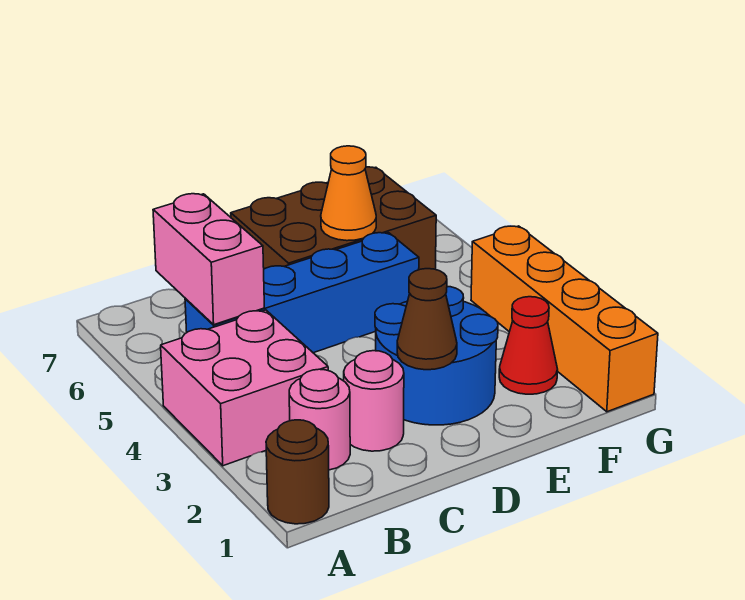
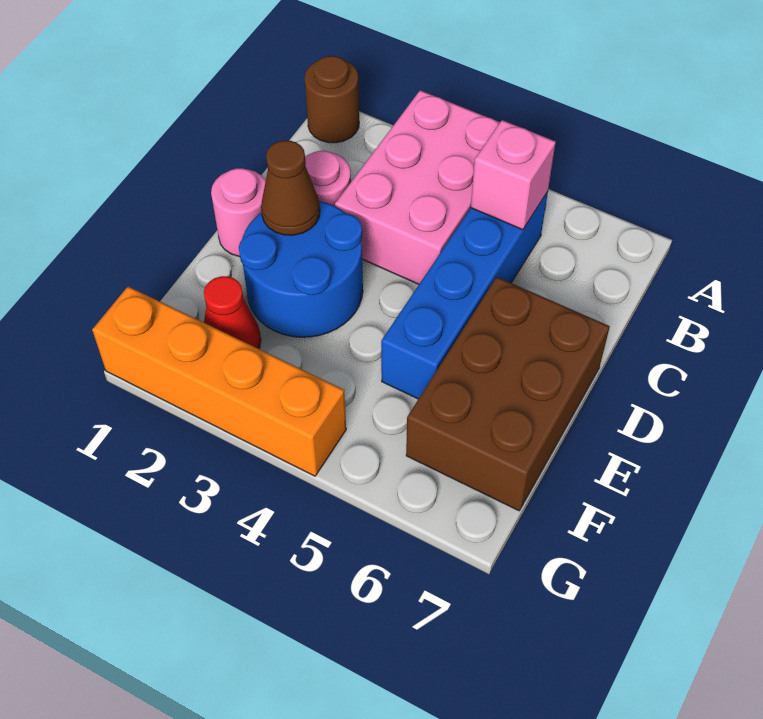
pink brick A3:B4 level 1 -> pink brick A3:C4 level 1
pink round brick B2 level 1 -> pink round brick D1 level 1
pink brick B5:B6 level 2 -> pink brick B5 level 2
orange cone E6 level 2 -> none

